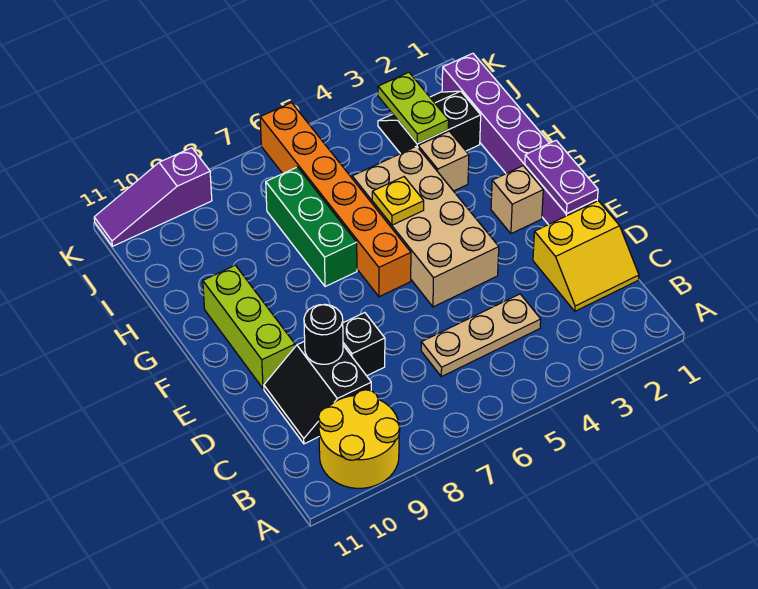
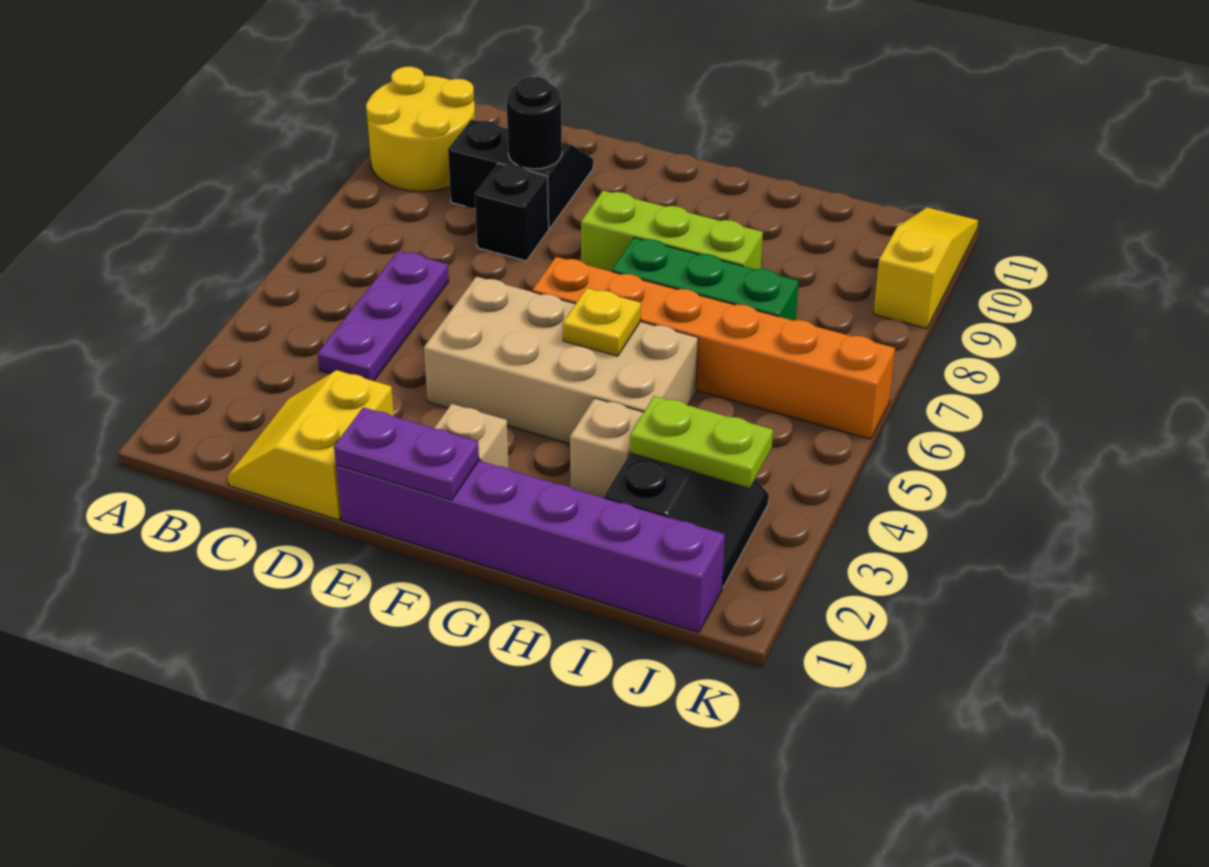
tan plate C4:C6 level 1 -> purple plate C4:C6 level 1
lime brick E10:G10 level 1 -> lime brick F8:H8 level 1
purple slope K9:K11 level 1 top 9 -> yellow slope K9:K11 level 1 top 9

